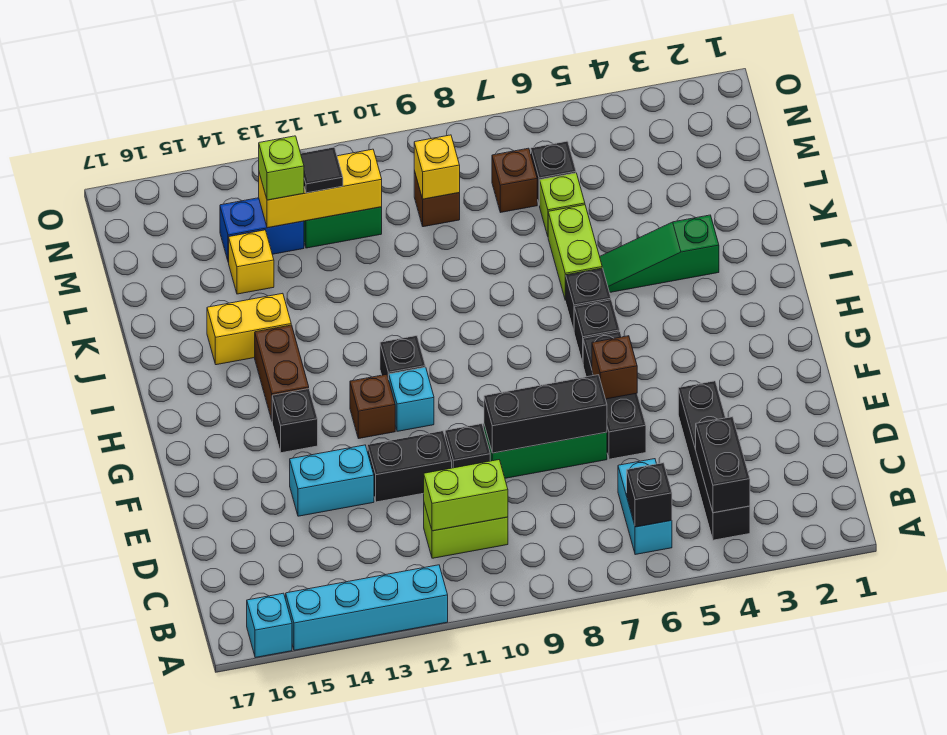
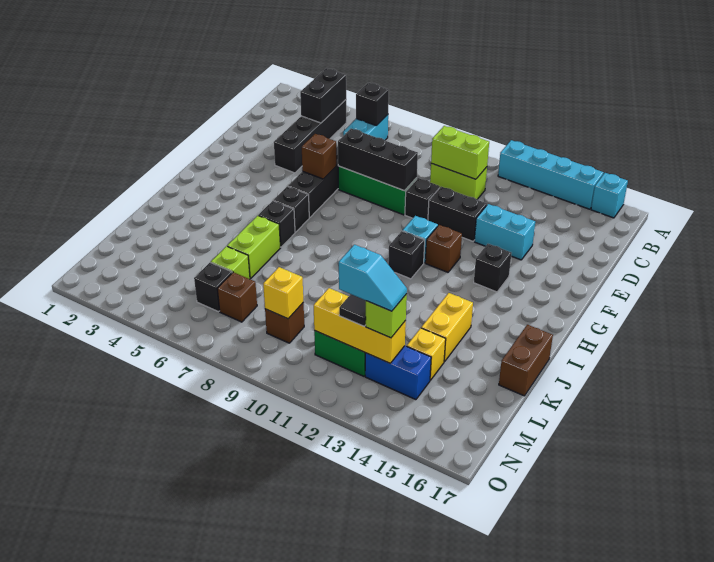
brown brick H14:I14 level 1 -> brown brick J17:K17 level 1
green slope J3:J5 level 1 top 3 -> none
yellow brick J14:J15 level 1 -> yellow brick J14:K14 level 1
none -> cyan slope M12:M13 level 4 top 12

